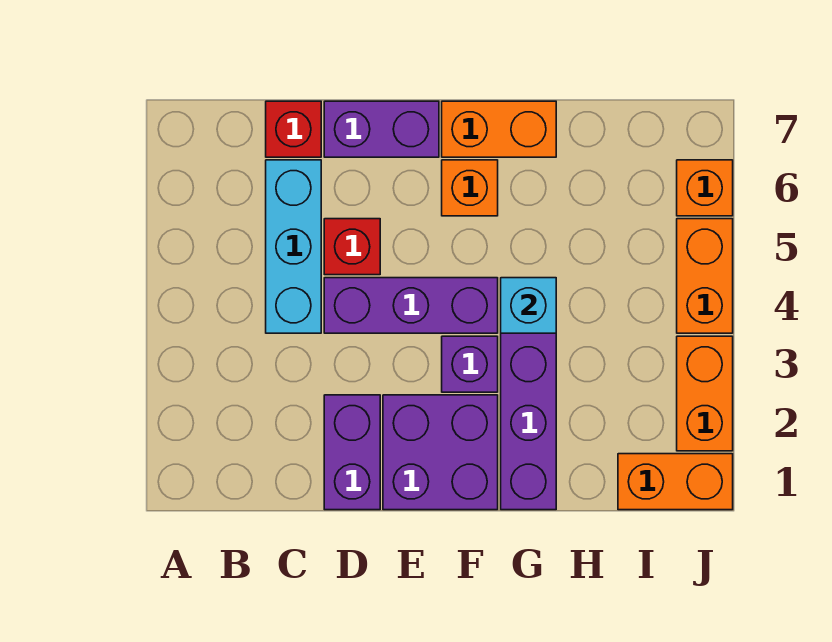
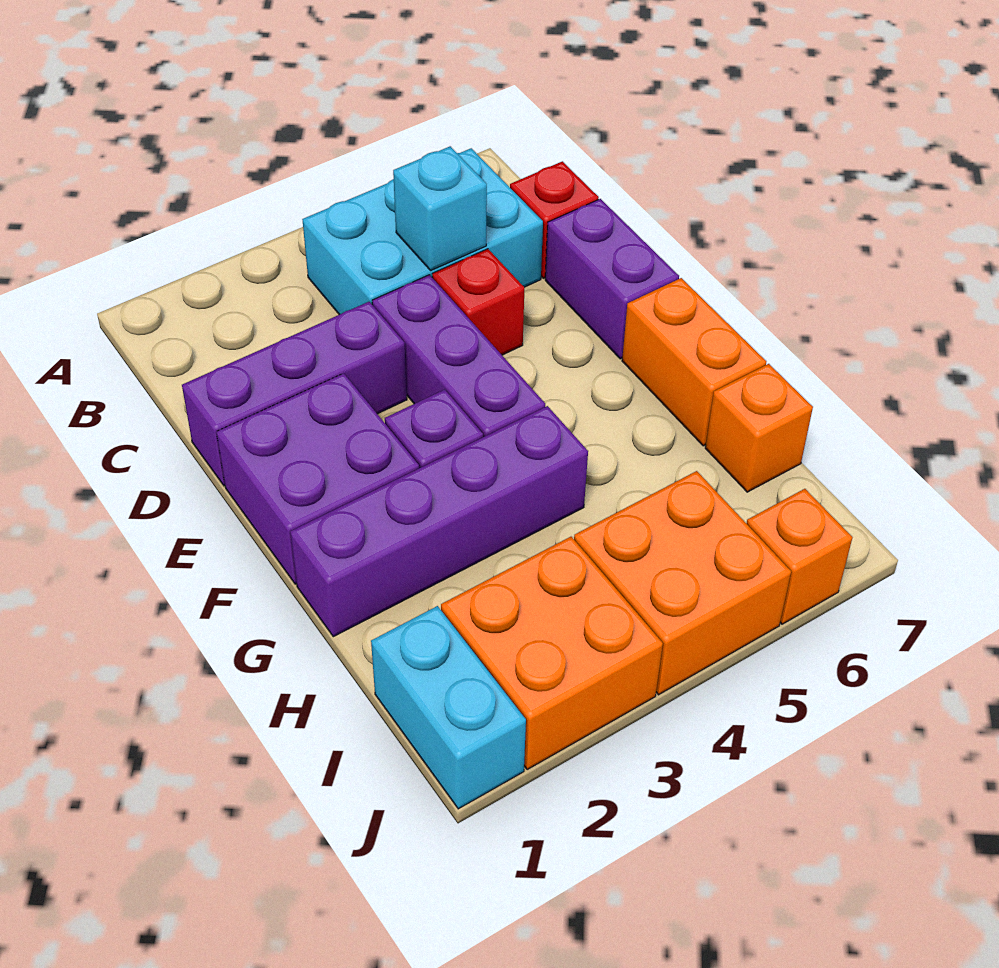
cyan brick C4:C6 level 1 -> cyan brick B4:C6 level 1
purple brick D1:D2 level 1 -> purple brick D1:D3 level 1
orange brick F6 level 1 -> orange brick H7 level 1
cyan brick G4 level 2 -> cyan brick C5 level 2
orange brick I1:J1 level 1 -> cyan brick I1:J1 level 1
orange brick J2:J3 level 1 -> orange brick I2:J3 level 1
orange brick J4:J5 level 1 -> orange brick I4:J5 level 1

